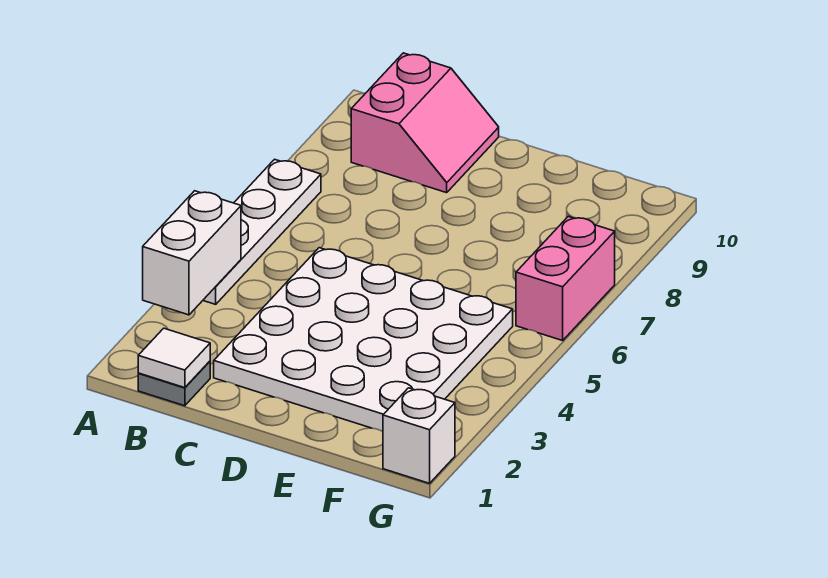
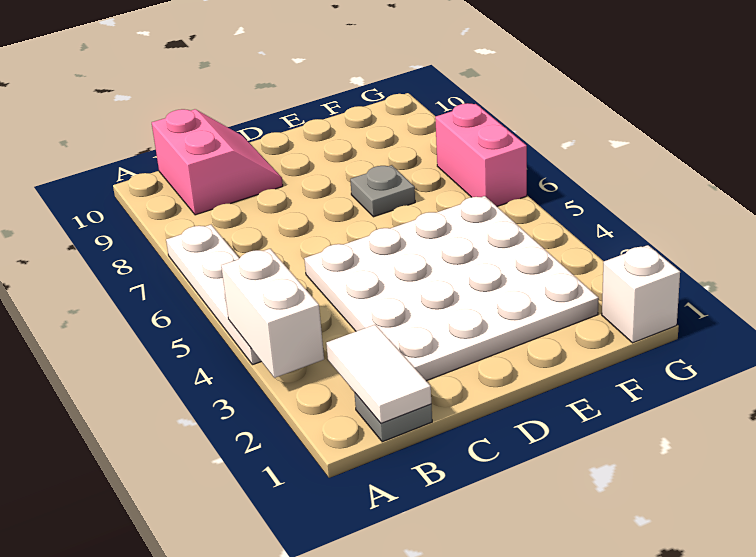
white tile B1 level 2 -> white tile B1:B2 level 2
none -> grey plate E7 level 1

